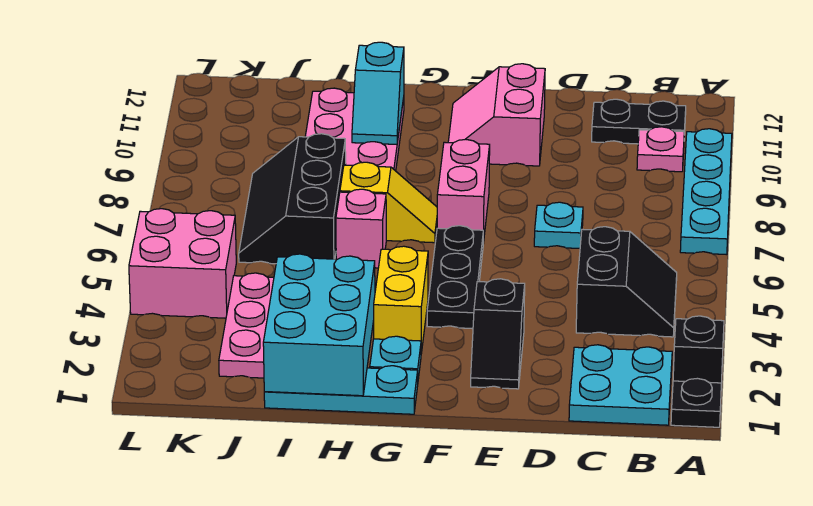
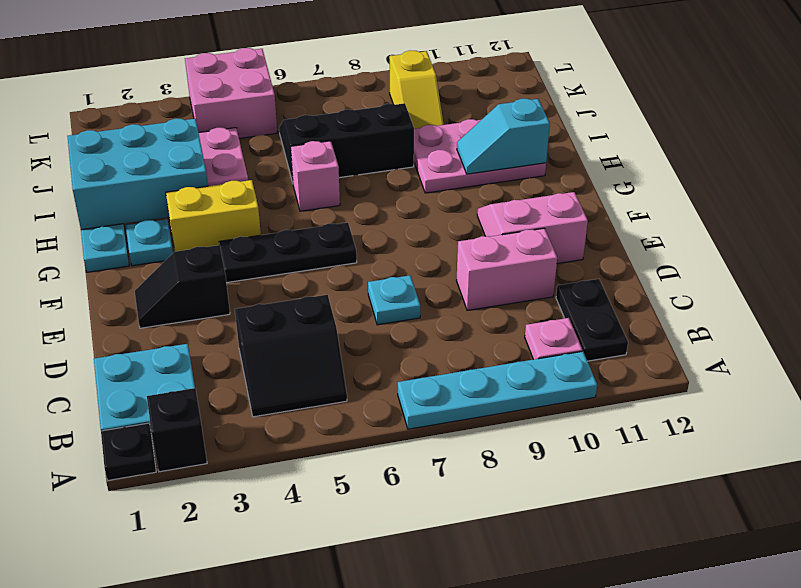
pink brick F7:F8 level 1 -> pink brick D9:D10 level 1
yellow slope G7:H7 level 1 top H -> yellow slope J9:K9 level 1 top K

